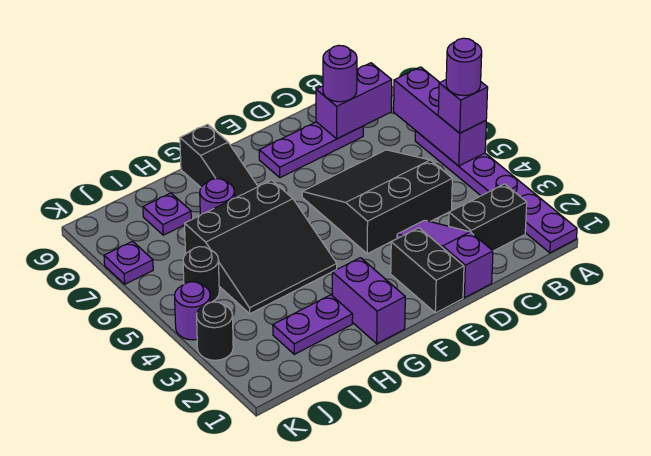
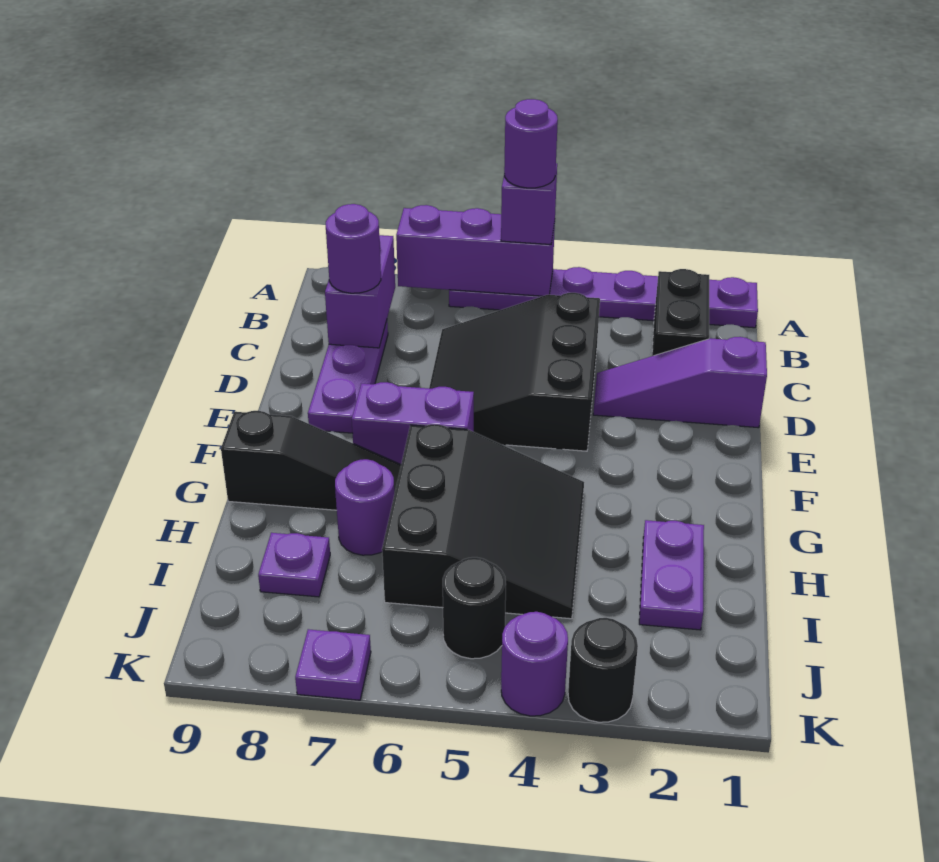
black brick E1:E2 level 1 -> none
purple brick G1:G2 level 1 -> purple brick F6:F7 level 1

